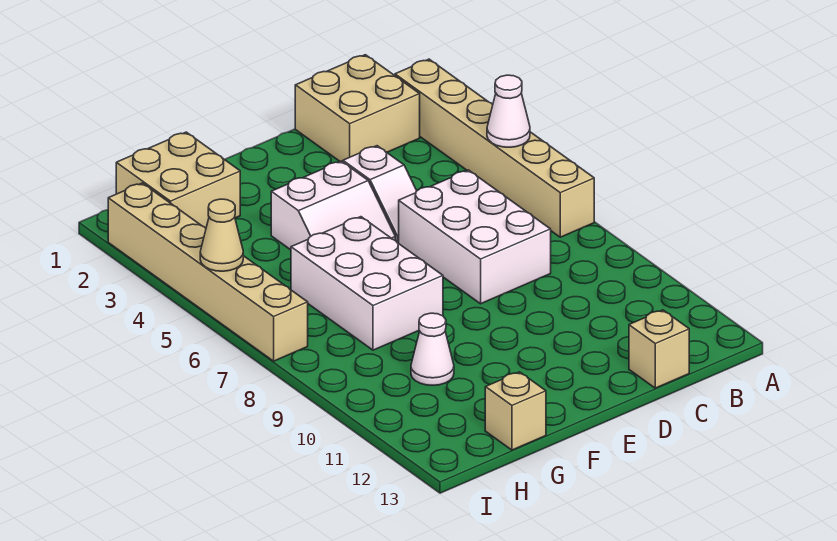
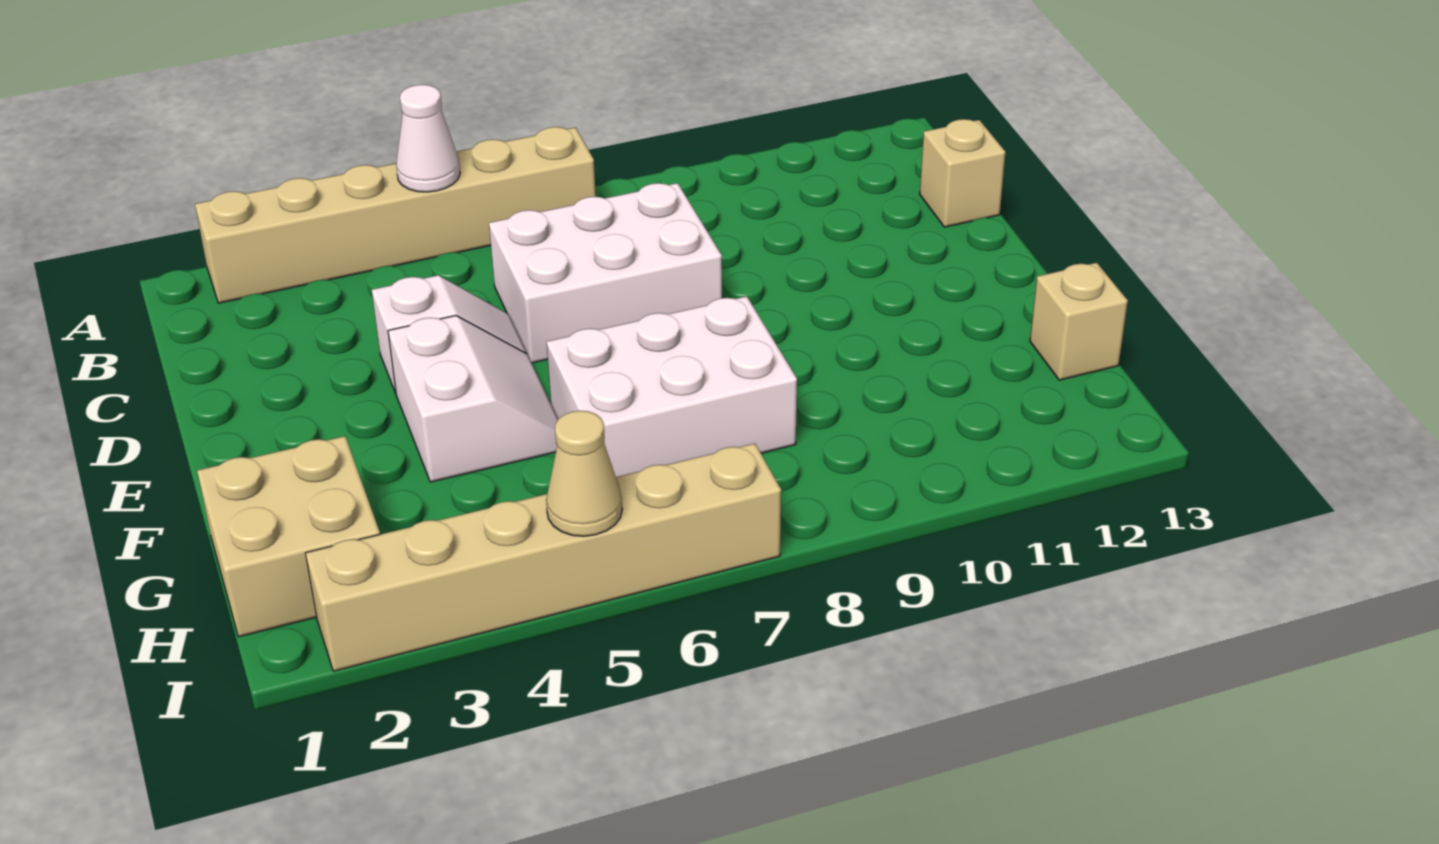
tan brick B1:C2 level 1 -> none
white cone G10 level 1 -> none

